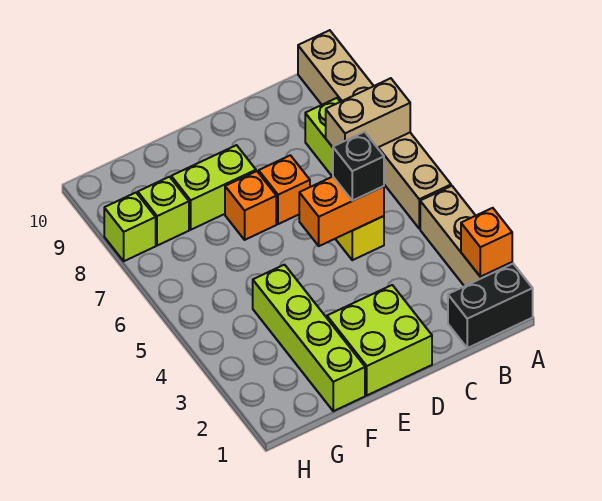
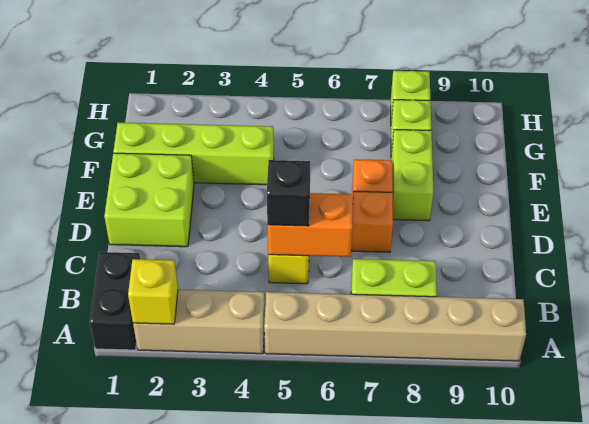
orange brick A2 level 2 -> yellow brick A2 level 2
tan brick A7:B7 level 2 -> none
orange brick C5:D5 level 2 -> orange brick C5:C6 level 2

